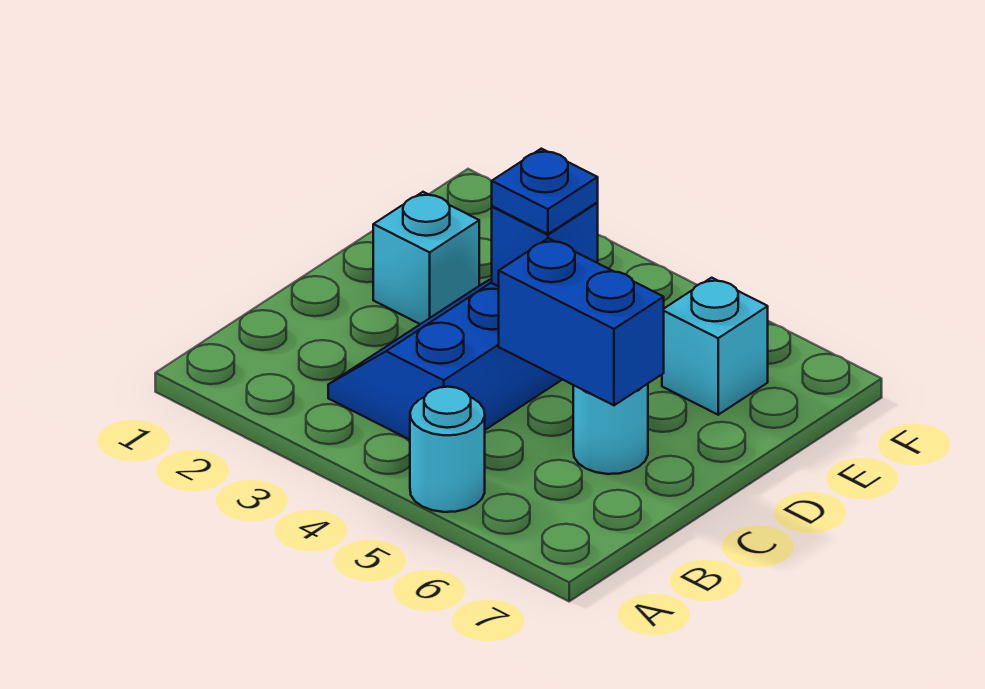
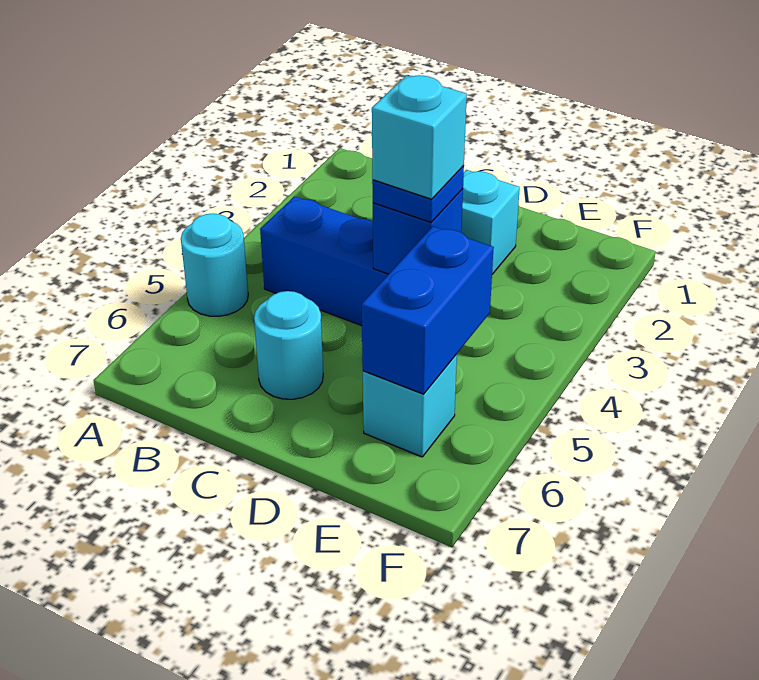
blue brick C5:C6 level 2 -> blue brick E5:E6 level 2
none -> cyan brick D4 level 4

